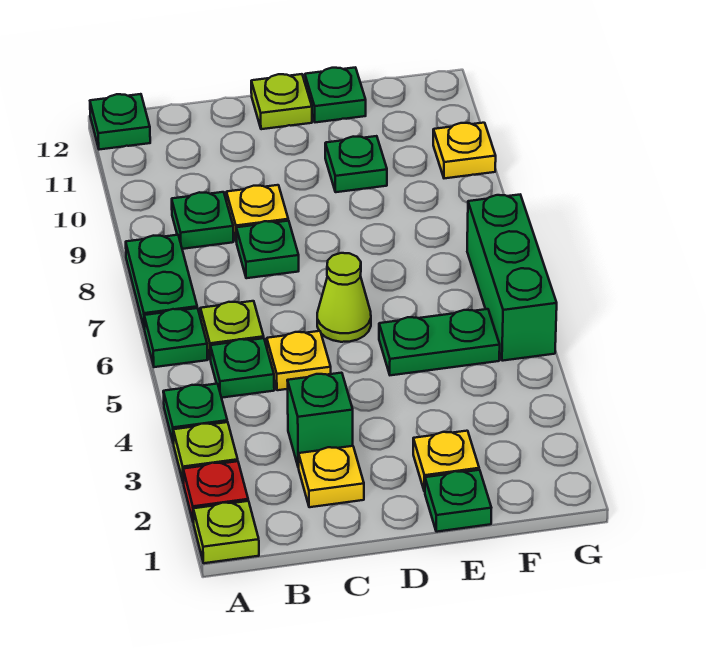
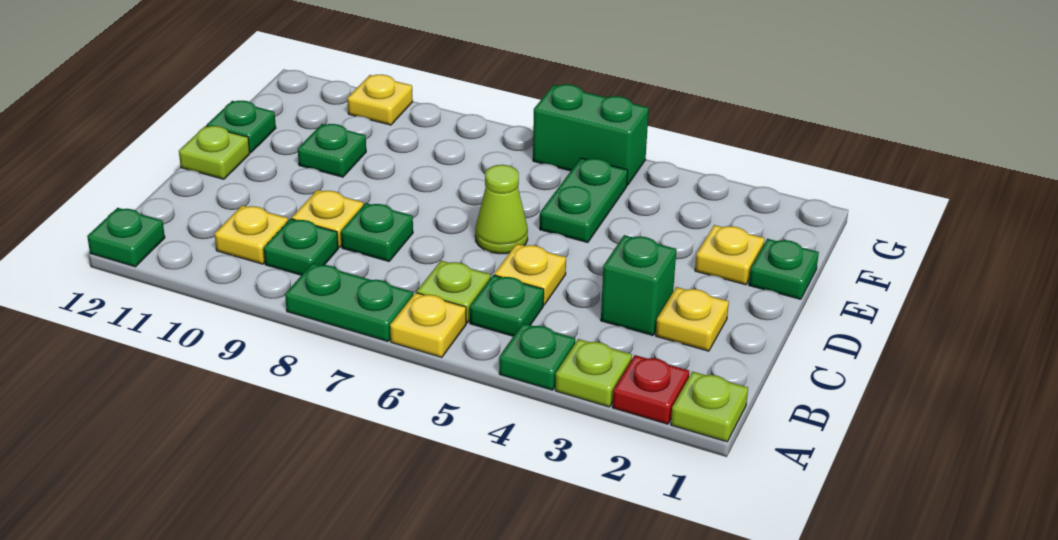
green plate A6 level 1 -> yellow plate A6 level 1
none -> yellow plate B10 level 1
green brick G5:G7 level 1 -> green brick G5:G6 level 1

